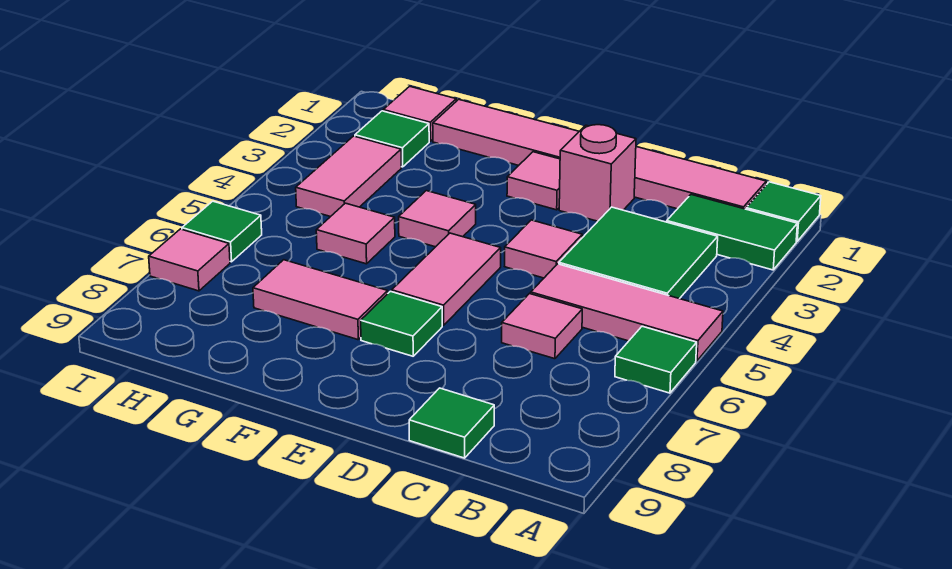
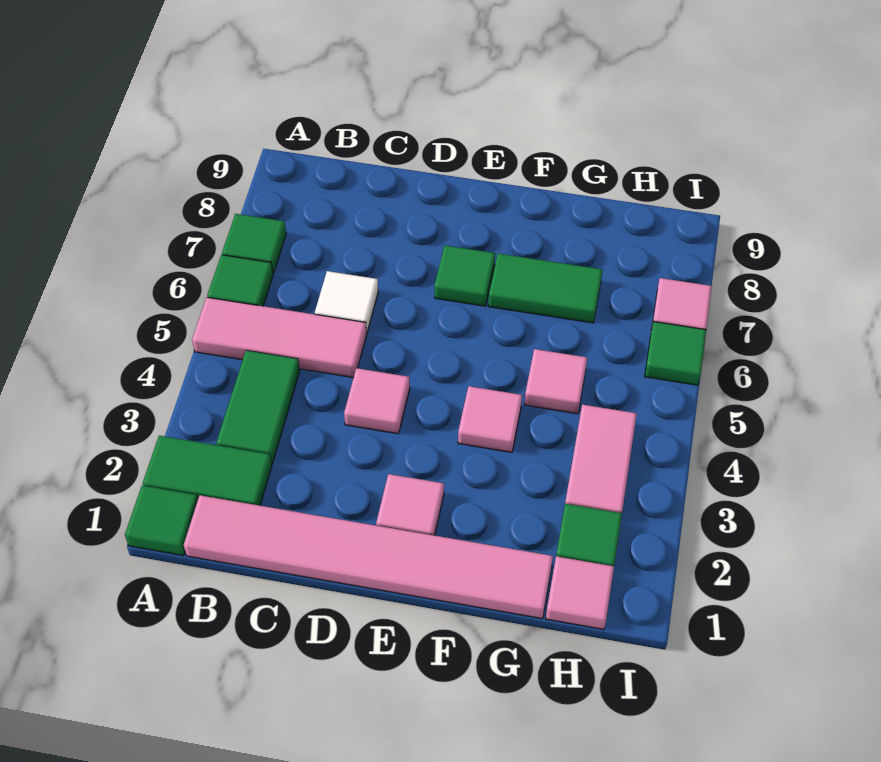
green tile B3:C4 level 1 -> green tile B3:B4 level 1
pink tile C6 level 1 -> white tile C6 level 1
green tile C9 level 1 -> green tile A7 level 1
pink brick D2 level 1 -> none
pink tile E5:E6 level 1 -> none
pink tile F7:G7 level 1 -> green tile F7:G7 level 1

